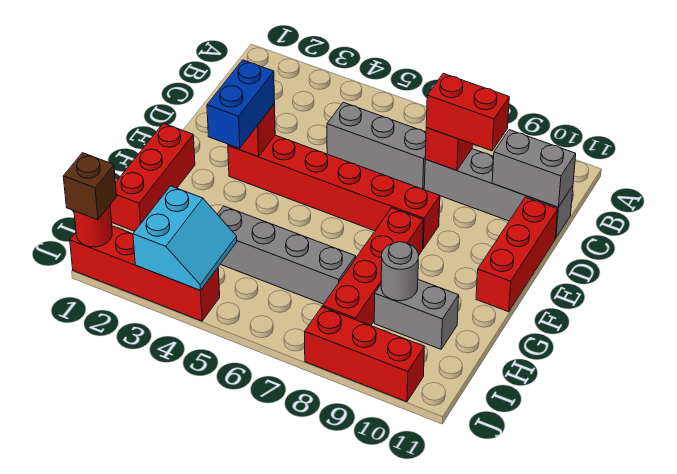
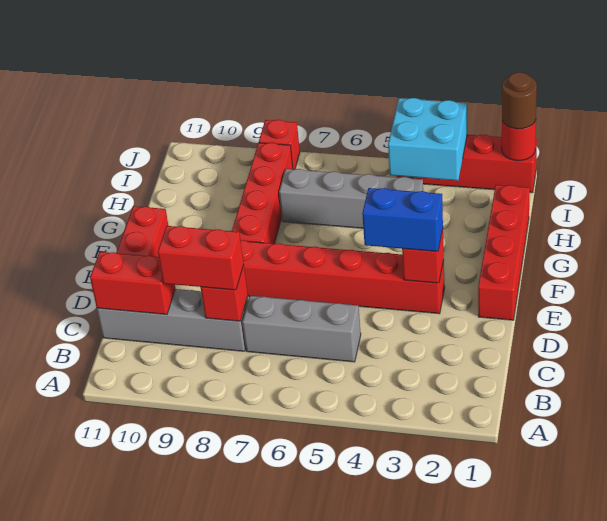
grey brick C10:C11 level 2 -> red brick C10:C11 level 2
blue brick E3:F3 level 3 -> blue brick E3:E4 level 3
red brick F1:H1 level 1 -> red brick E1:H1 level 1
grey brick H9:H10 level 1 -> none
grey round brick H9 level 2 -> none
cyan slope I3:J4 level 2 top 3 -> cyan brick I3:J4 level 2
brown brick J1 level 3 -> brown round brick J1 level 3
red brick J8:J10 level 1 -> red brick J8 level 1

